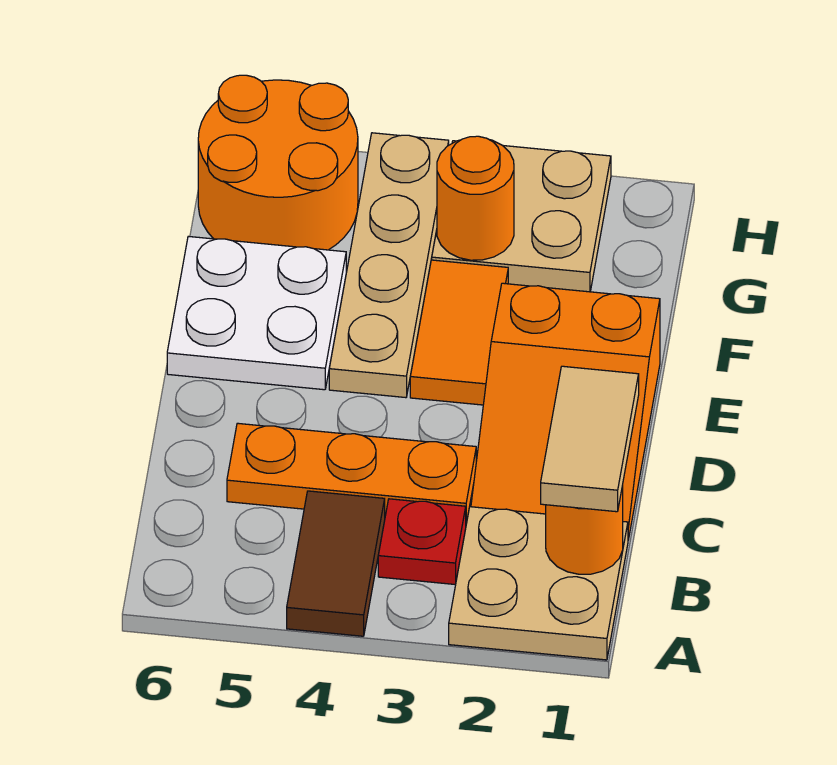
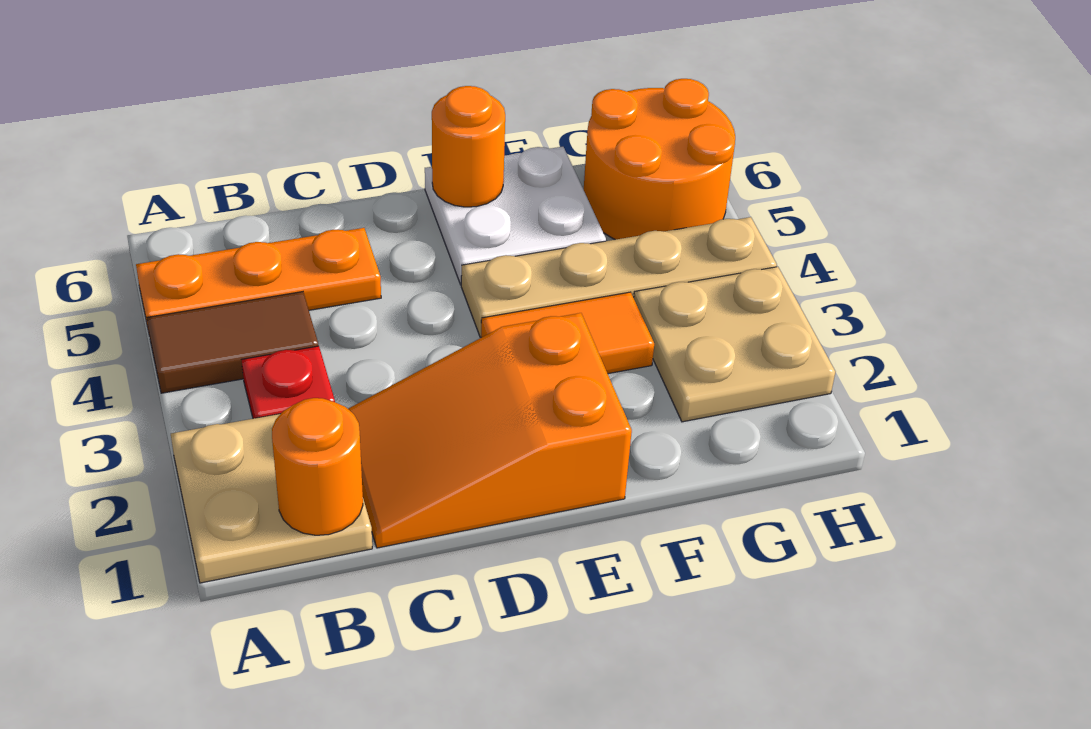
tan tile B1:C1 level 3 -> none
orange plate C3:C5 level 1 -> orange plate A5:C5 level 1
orange round brick G3 level 2 -> orange round brick E6 level 2

